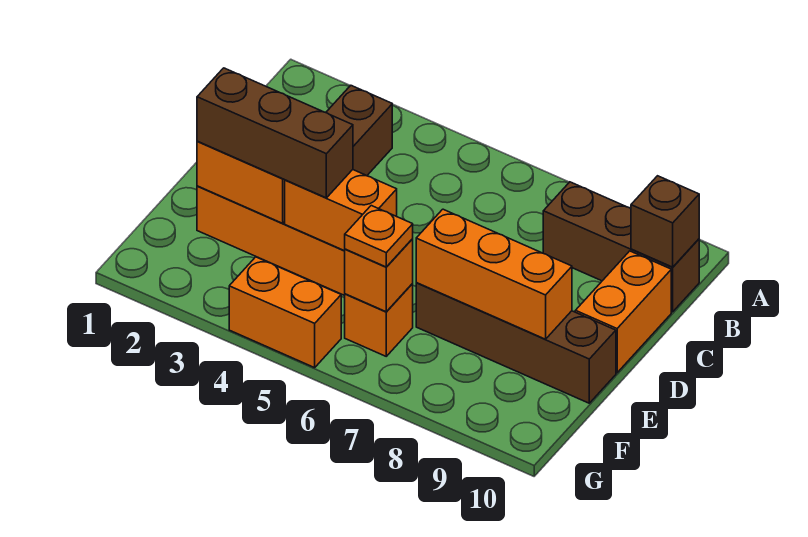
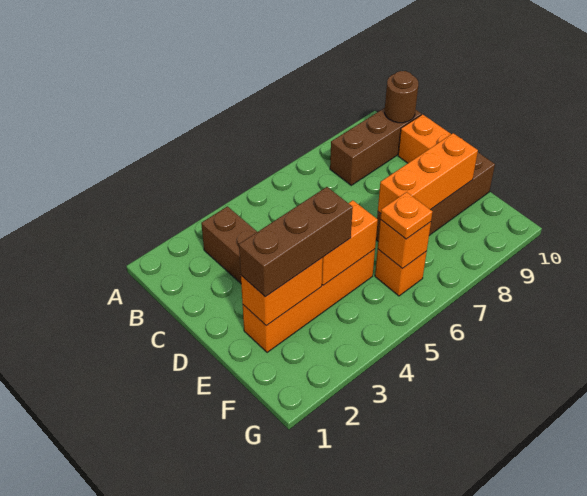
brown brick B10 level 2 -> brown round brick B10 level 2
orange brick G4:G5 level 1 -> none

